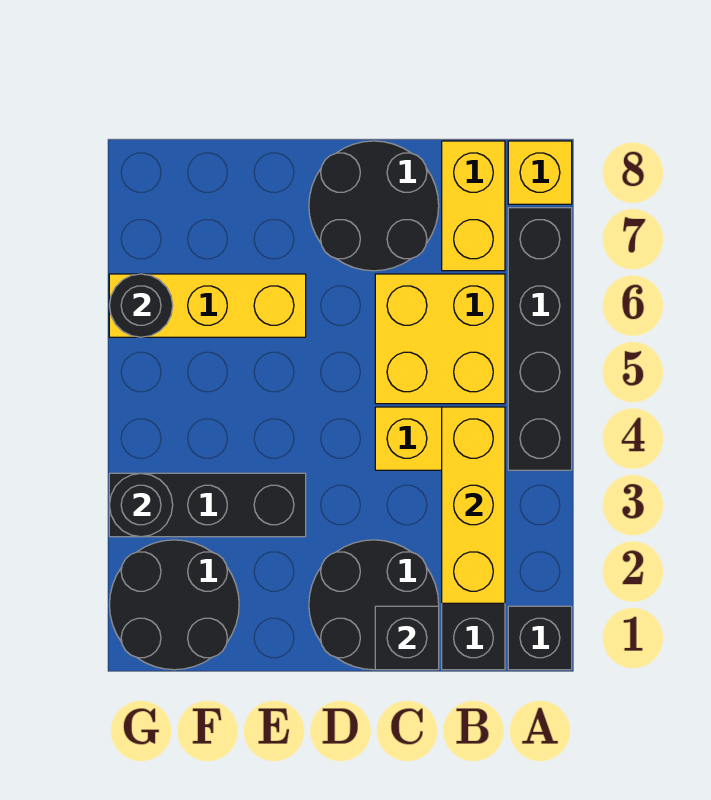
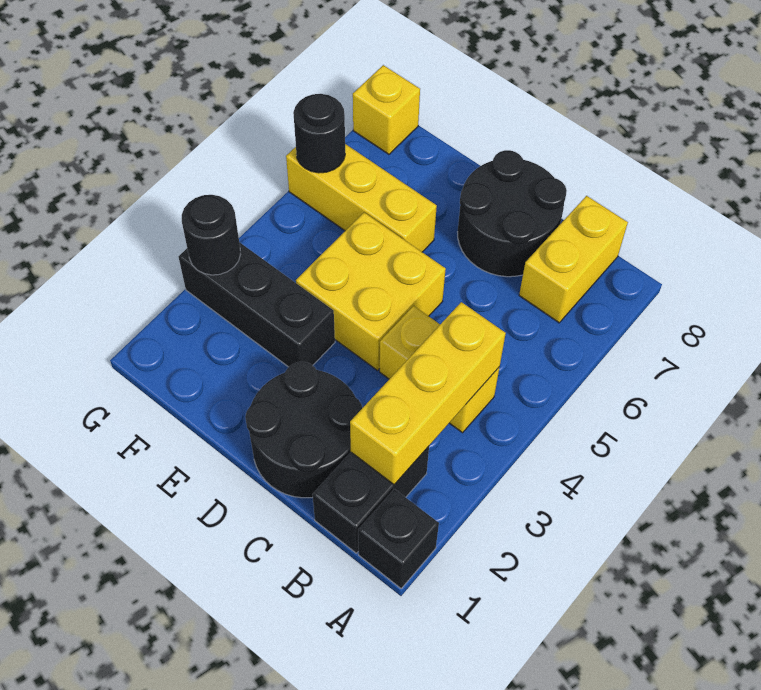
black brick A4:A7 level 1 -> none
yellow brick A8 level 1 -> yellow brick G8 level 1
yellow brick B5:C6 level 1 -> yellow brick D4:E5 level 1
black brick C1 level 2 -> none
black round brick F1:G2 level 1 -> none

